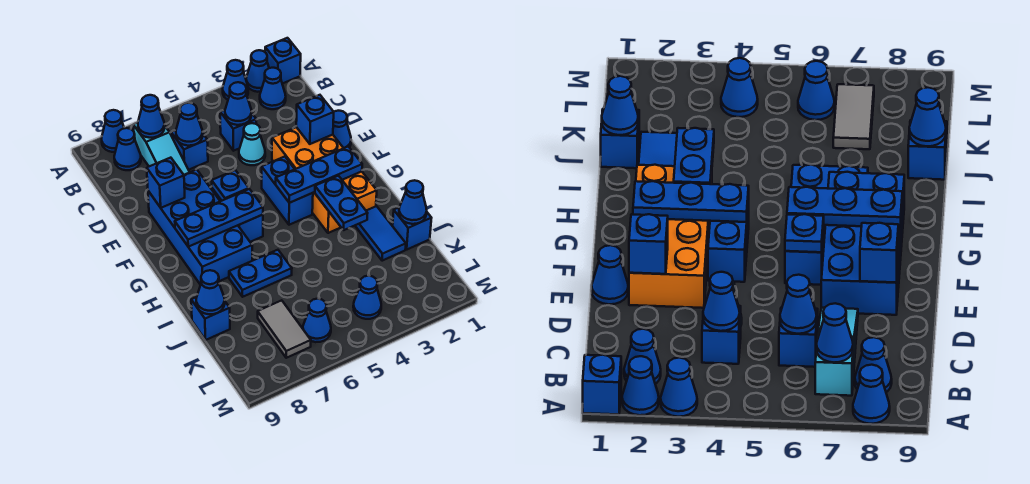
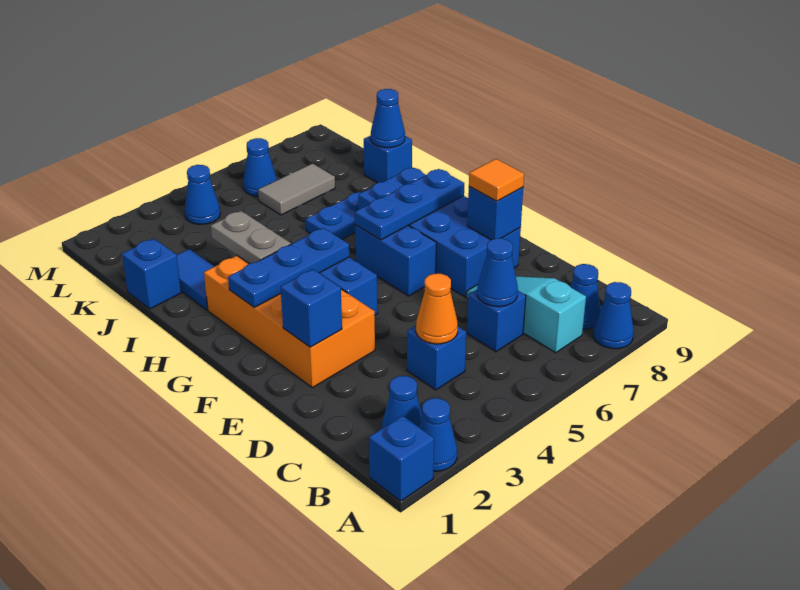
blue cone A3 level 1 -> none
blue cone B7 level 2 -> none
blue cone C4 level 2 -> orange cone C4 level 2
cyan cone D4 level 1 -> none
blue cone E1 level 1 -> none
none -> orange tile E8 level 3
blue plate F6 level 2 -> none
blue plate H3:I3 level 2 -> grey plate H3:I3 level 2
blue cone J1 level 2 -> none
grey tile K7:L7 level 1 -> grey tile K6:K7 level 1

